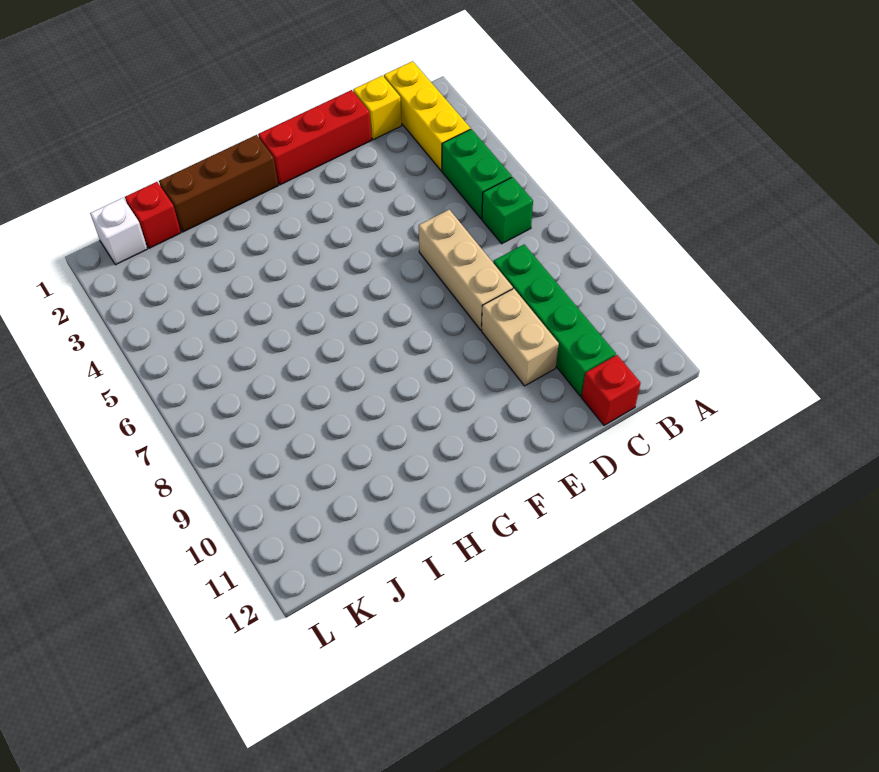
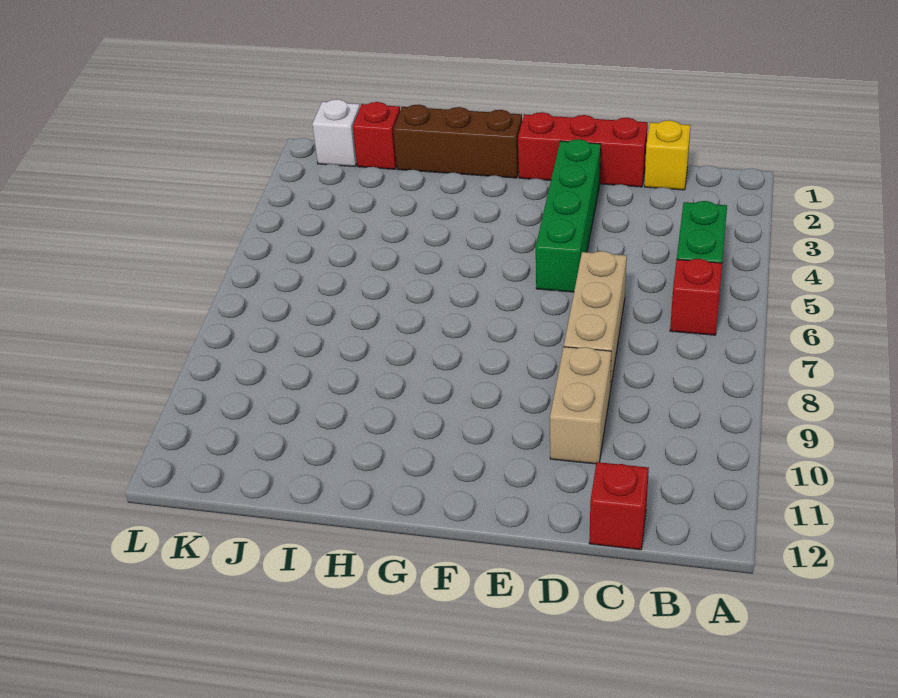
yellow brick B1:B3 level 1 -> none
green brick B6 level 1 -> red brick B6 level 1
green brick C8:C11 level 1 -> green brick E2:E5 level 1

